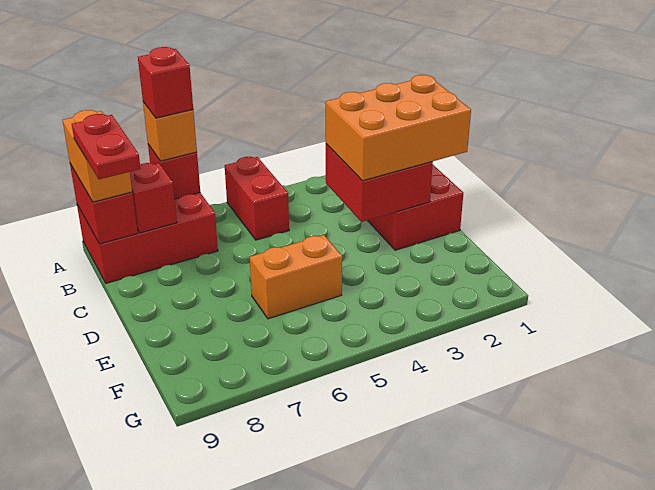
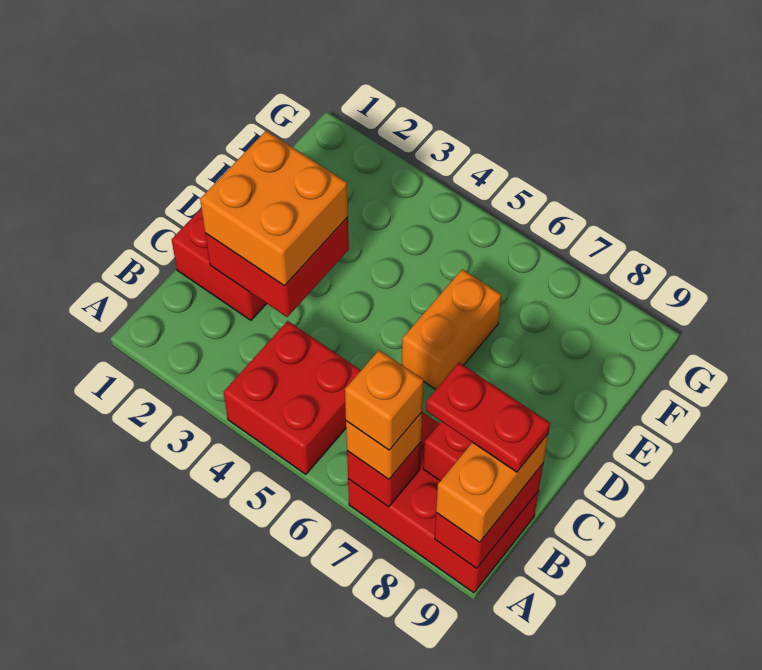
red brick A5:B5 level 1 -> red brick A4:B5 level 1
red brick A7 level 4 -> orange brick A7 level 4
red plate B9:C9 level 4 -> red plate B8:B9 level 4
orange brick C1:D3 level 3 -> orange brick C2:D3 level 3
orange brick E5:E6 level 1 -> orange brick D6:E6 level 1

